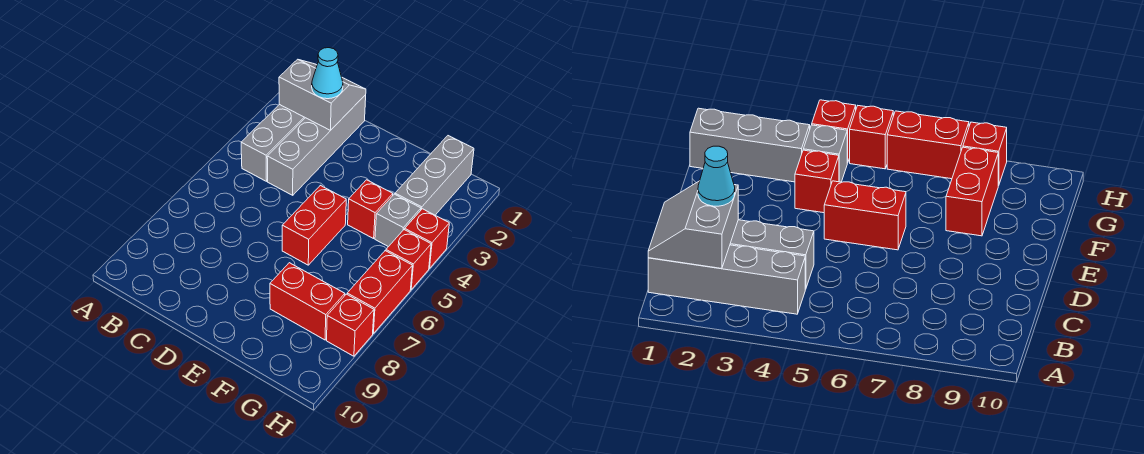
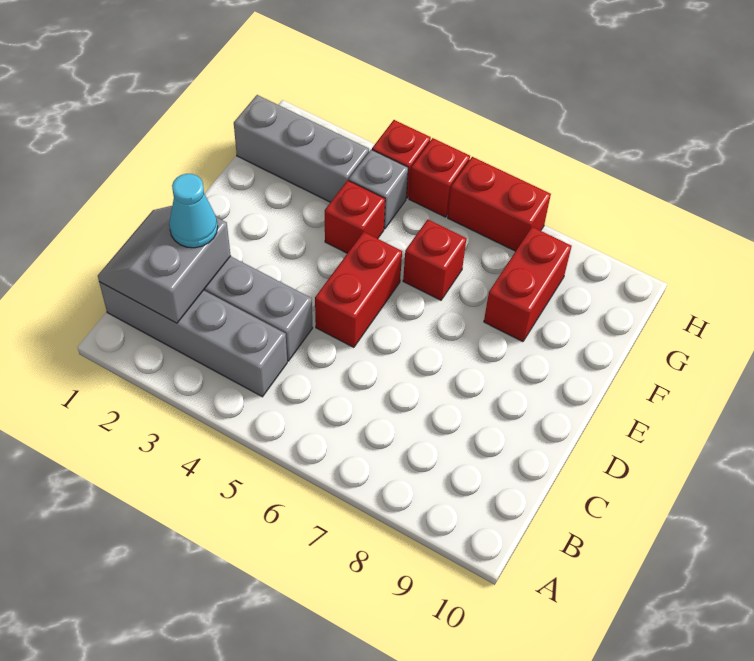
red brick E5:E6 level 1 -> red brick D5:E5 level 1
red brick H8 level 1 -> red brick F6 level 1

